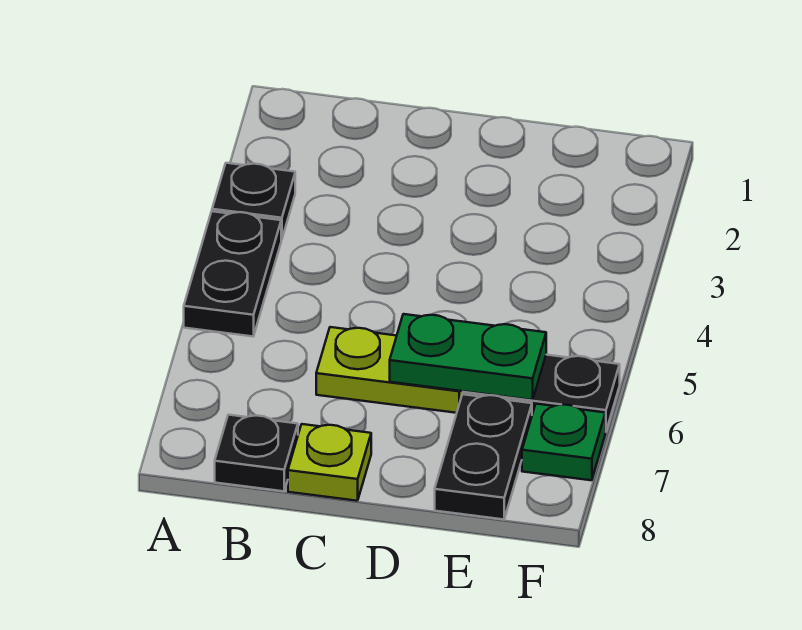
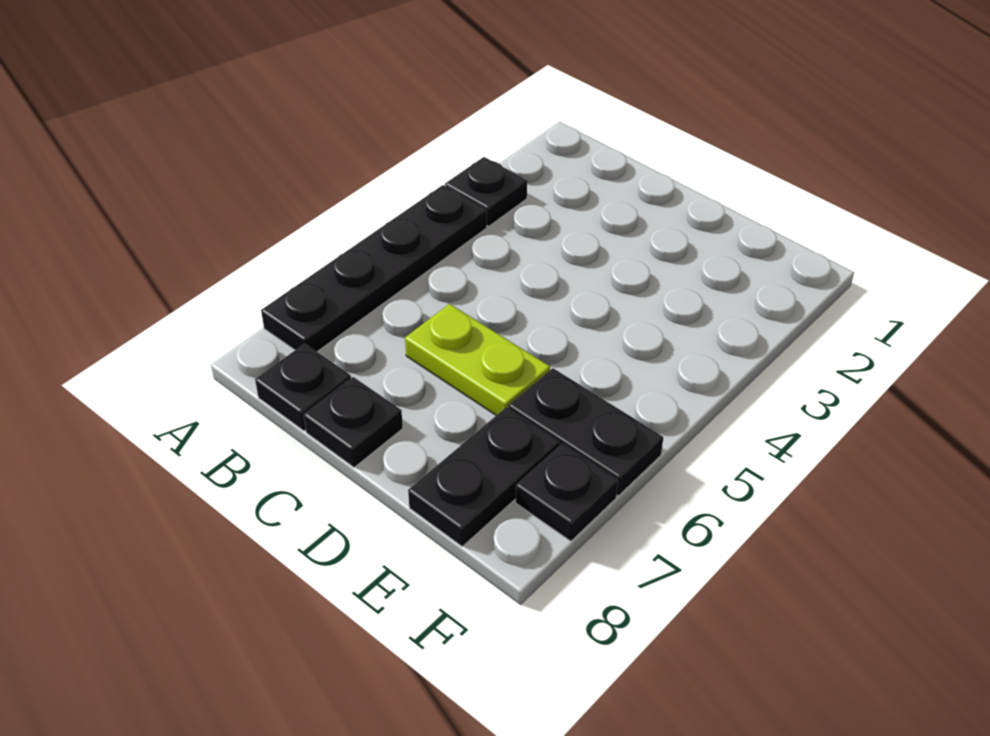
black plate A4:A5 level 1 -> black plate A4:A7 level 1
lime plate C8 level 1 -> black plate C8 level 1
green plate D6:E6 level 2 -> none
green plate F7 level 1 -> black plate F7 level 1

